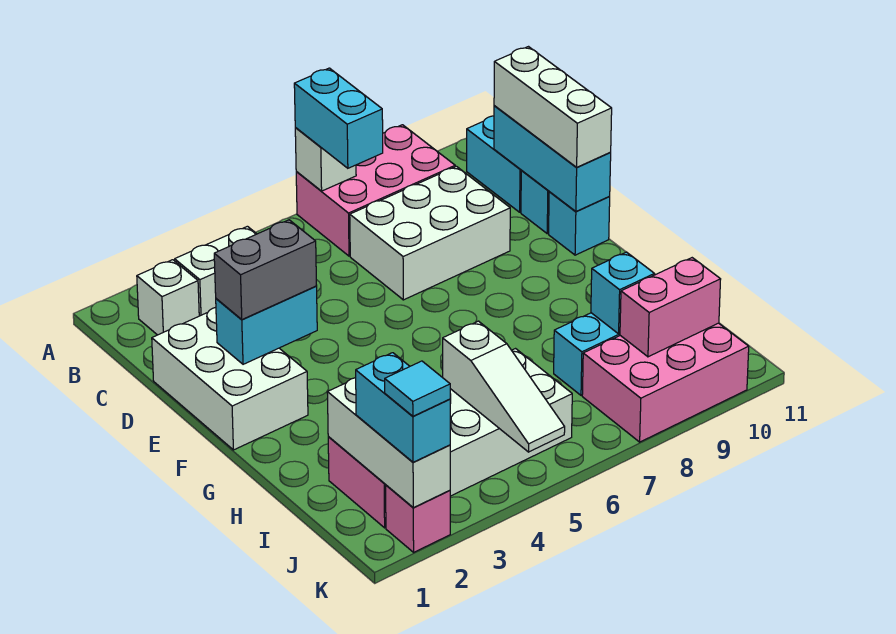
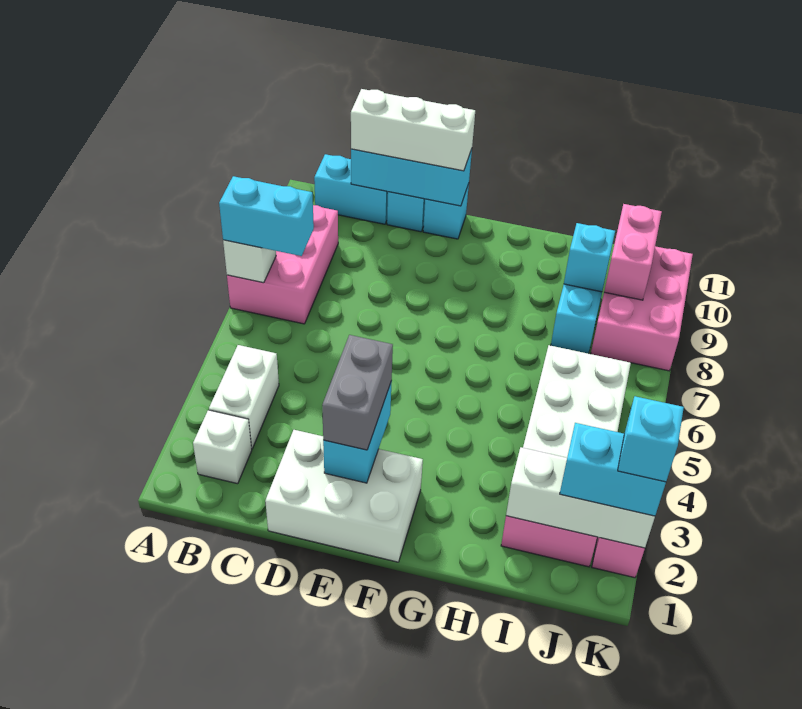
white brick C7:D9 level 1 -> none
white slope I5:K5 level 2 top I -> none
cyan tile K2 level 4 -> cyan brick K2 level 4

